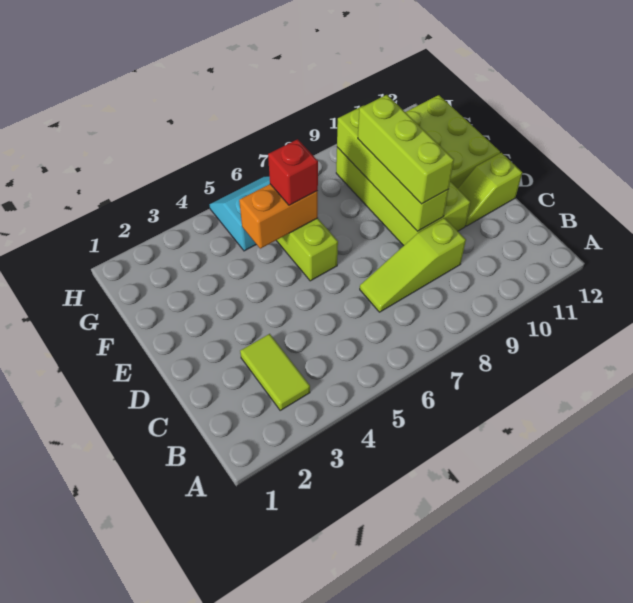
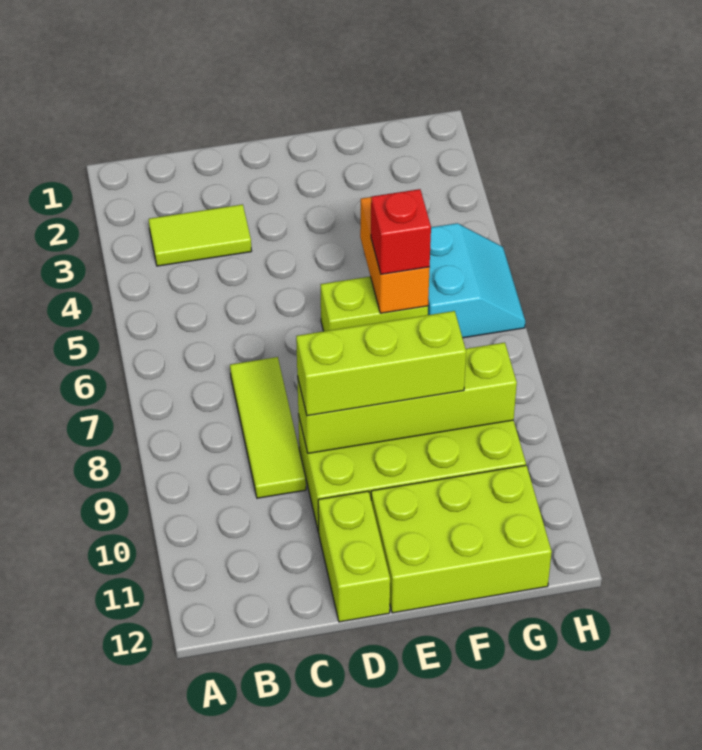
lime slope C7:C9 level 1 top 9 -> lime tile C7:C9 level 1
lime slope D11:D12 level 1 top 12 -> lime brick D11:D12 level 1

